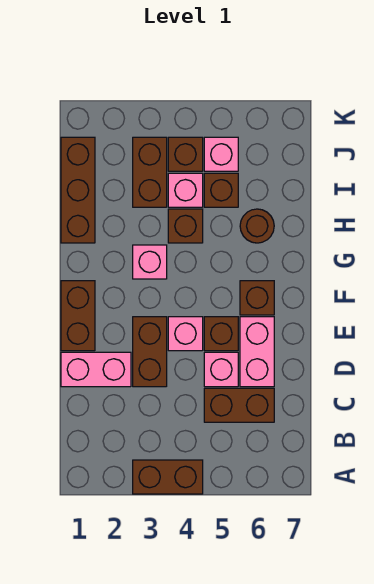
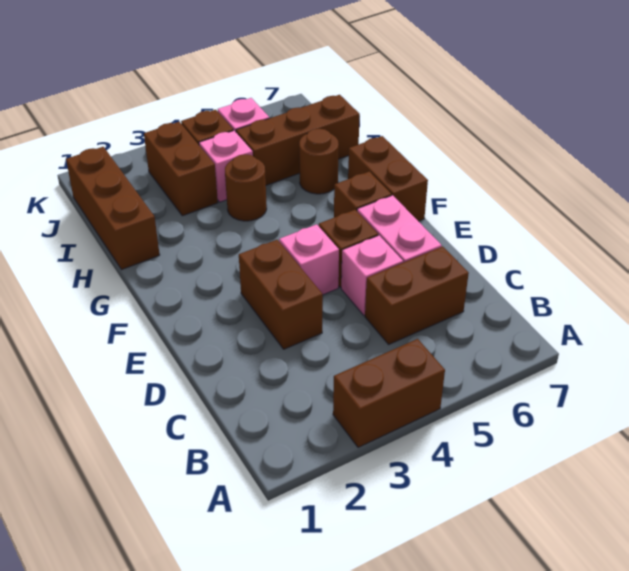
pink brick D1:D2 level 1 -> none
brown brick E1:F1 level 1 -> brown brick F7:G7 level 1
pink brick G3 level 1 -> none
brown brick H4 level 1 -> brown round brick H4 level 1
brown brick I5 level 1 -> brown brick I5:I7 level 1

